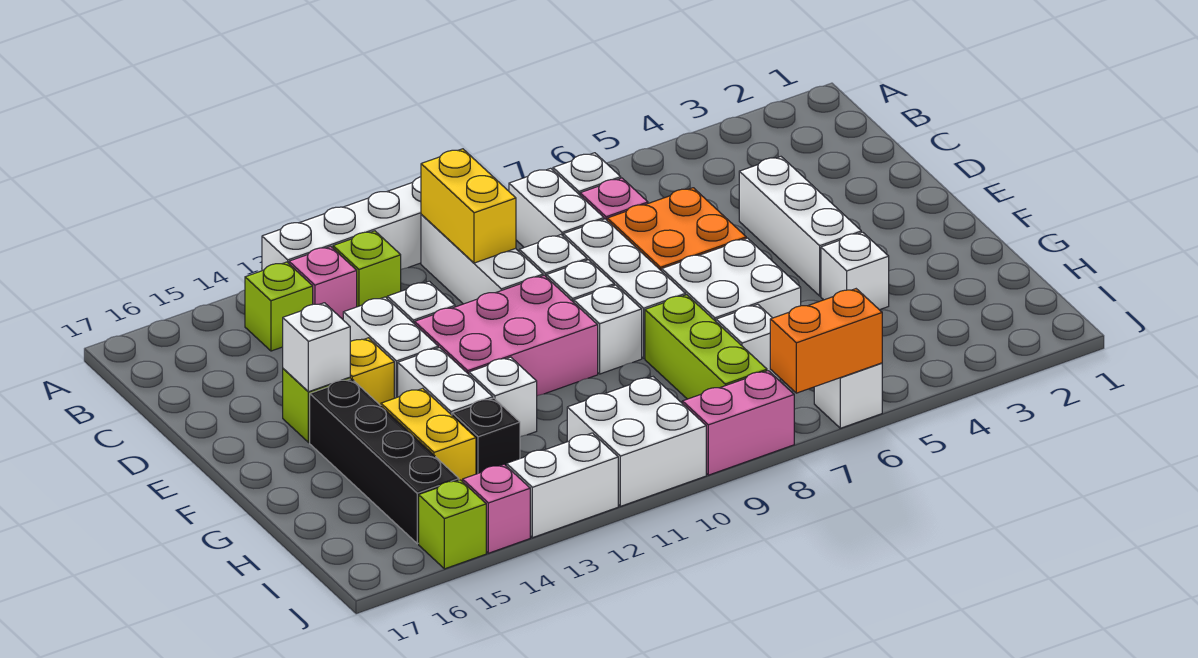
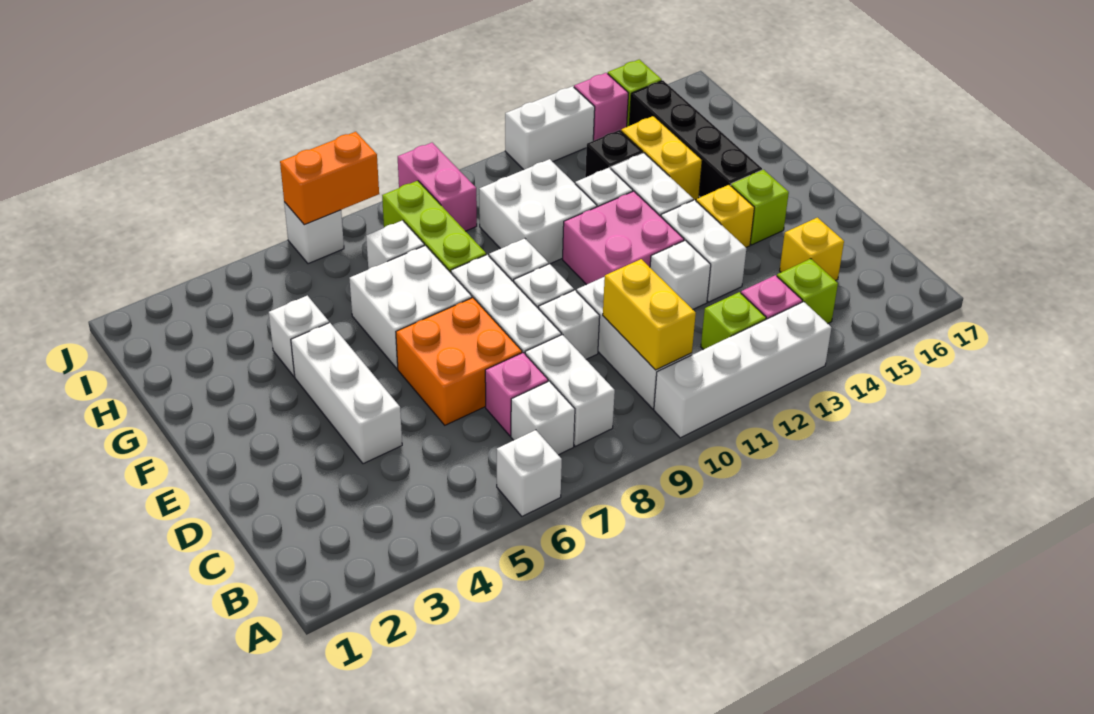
none -> yellow brick C15 level 1
pink brick E10:F12 level 1 -> pink brick E11:F12 level 1
white brick E15 level 2 -> white brick A6 level 1
white brick I10:J11 level 1 -> white brick G10:H11 level 1
pink brick J8:J9 level 1 -> pink brick I9:J9 level 1

